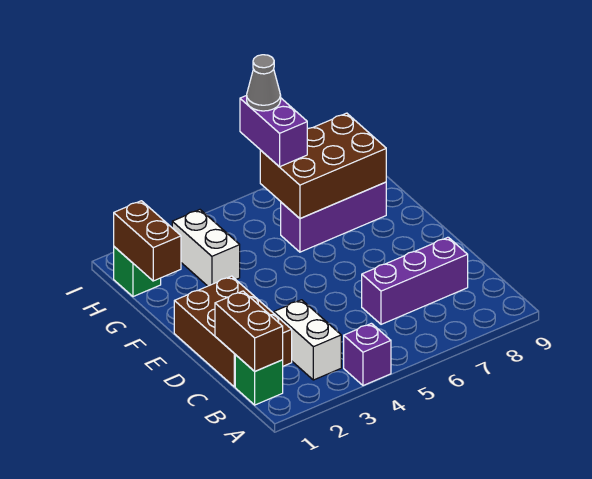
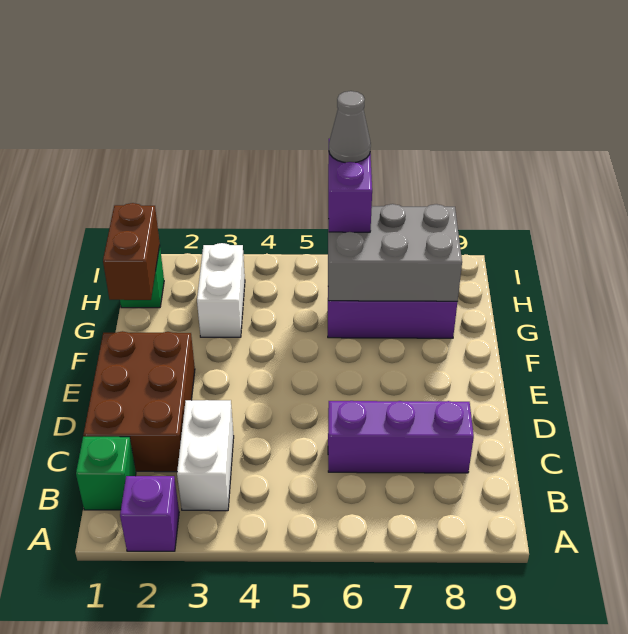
purple brick A4 level 1 -> purple brick A2 level 1
brown brick B1:C1 level 2 -> none
brown brick G6:H8 level 2 -> grey brick G6:H8 level 2

